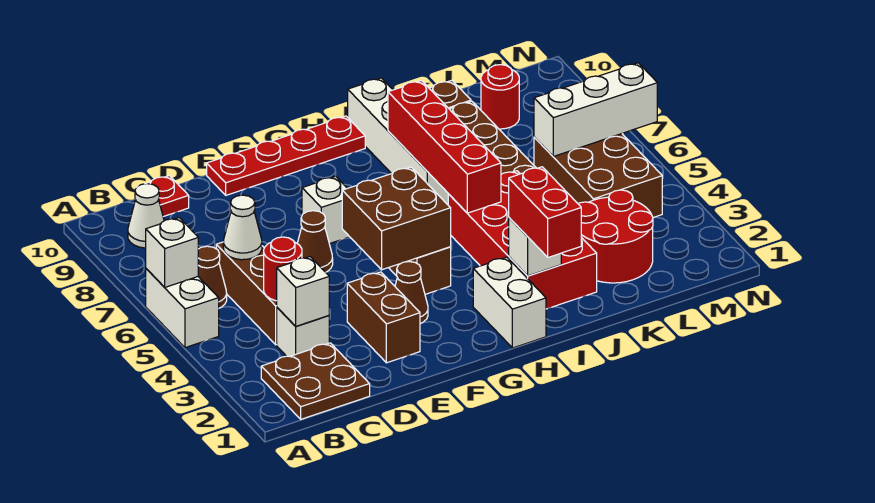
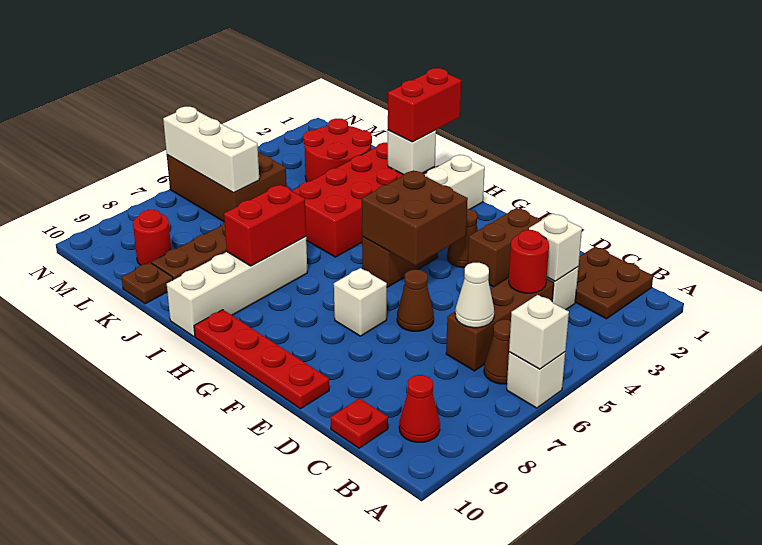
white brick A5:A6 level 1 -> white brick A6 level 1
white cone B9 level 1 -> red cone B9 level 1
red brick I5:I8 level 2 -> red brick I7:I8 level 2
brown brick L4:M6 level 1 -> brown brick L5:N6 level 1

